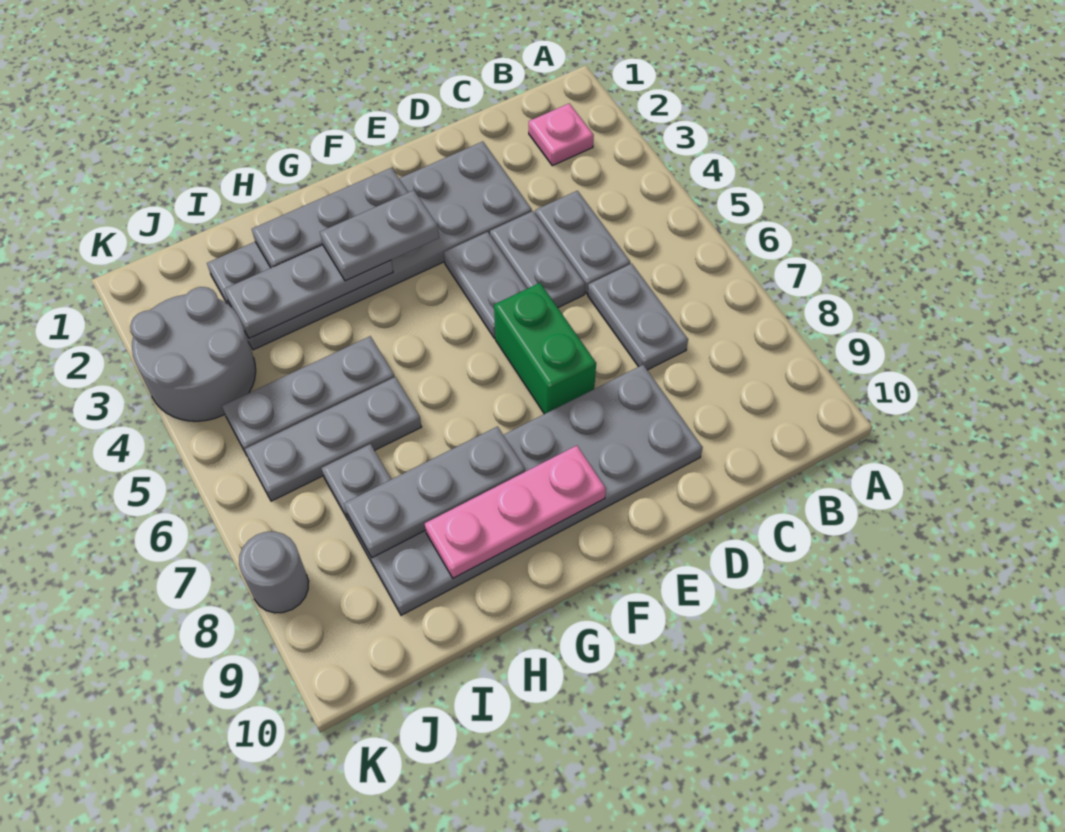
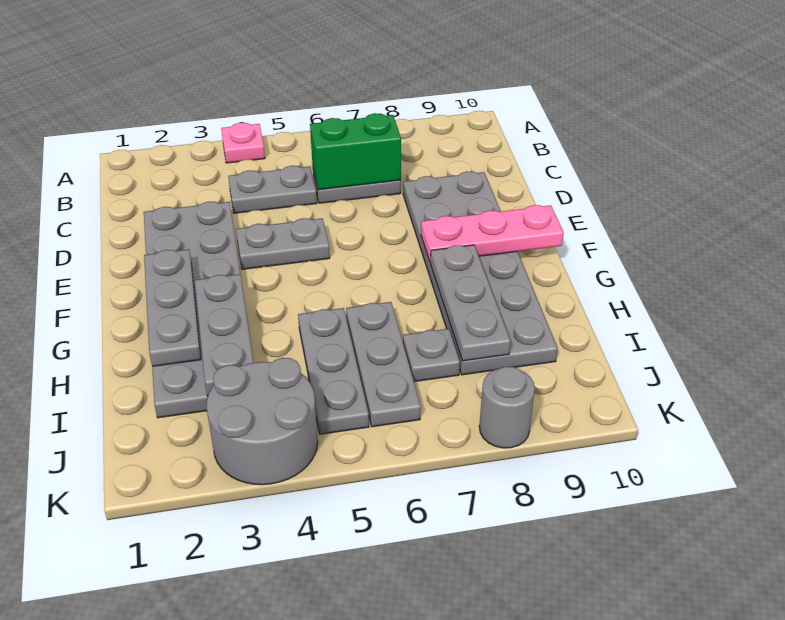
pink plate B2 level 1 -> pink plate A4 level 1
grey plate D4:D5 level 1 -> none
green brick E6:E7 level 1 -> green brick C6:C7 level 2
grey plate F3:G3 level 3 -> none
pink plate F9:H9 level 2 -> pink plate F8:F10 level 2

